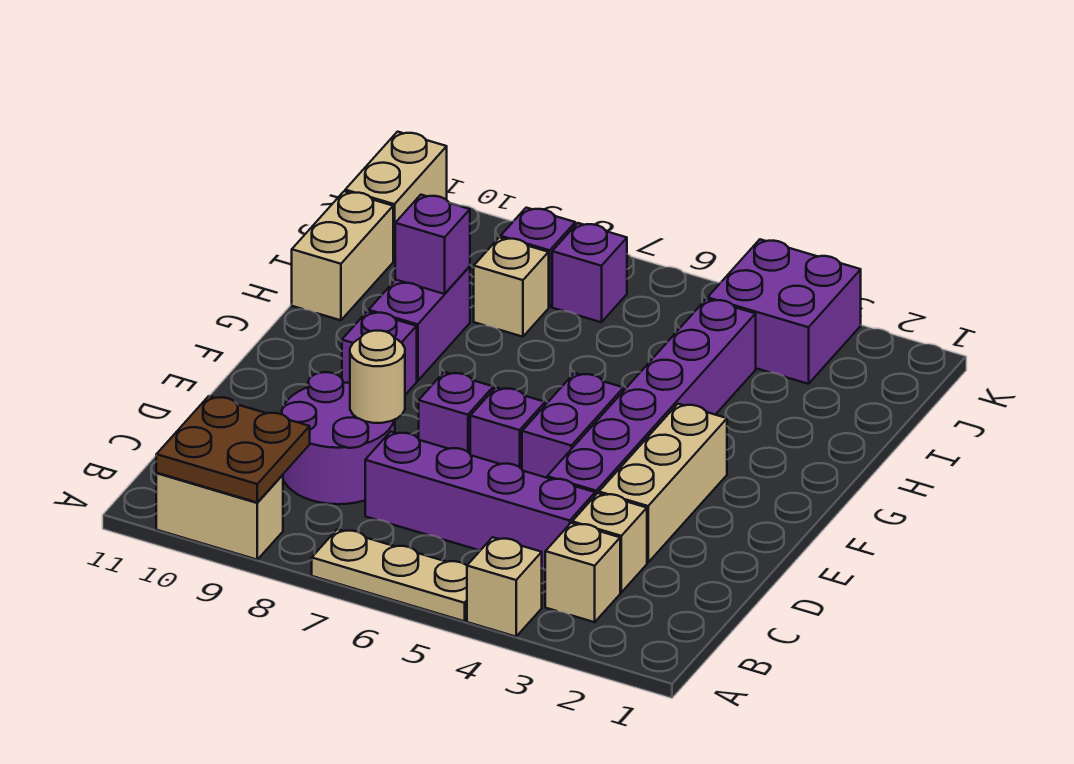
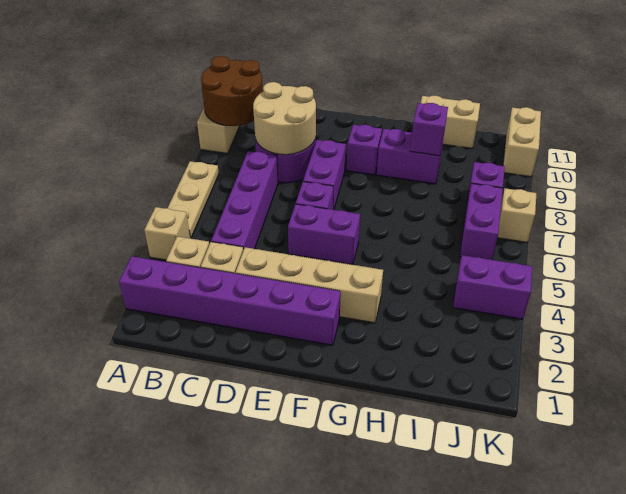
brown plate A9:B10 level 2 -> brown round brick A9:B10 level 2
tan brick D3:F3 level 1 -> tan brick D3:G3 level 1
purple brick D4:I4 level 1 -> purple brick A2:F2 level 1
tan round brick D8 level 2 -> tan round brick C8:D9 level 2
purple brick E7 level 1 -> purple brick E7:E8 level 1
tan brick I8 level 1 -> tan brick K7 level 1
purple brick J3:K4 level 1 -> purple brick J4:K4 level 1
purple brick J7 level 1 -> purple brick J6:J7 level 1
tan brick J11:K11 level 1 -> tan brick K10:K11 level 1

